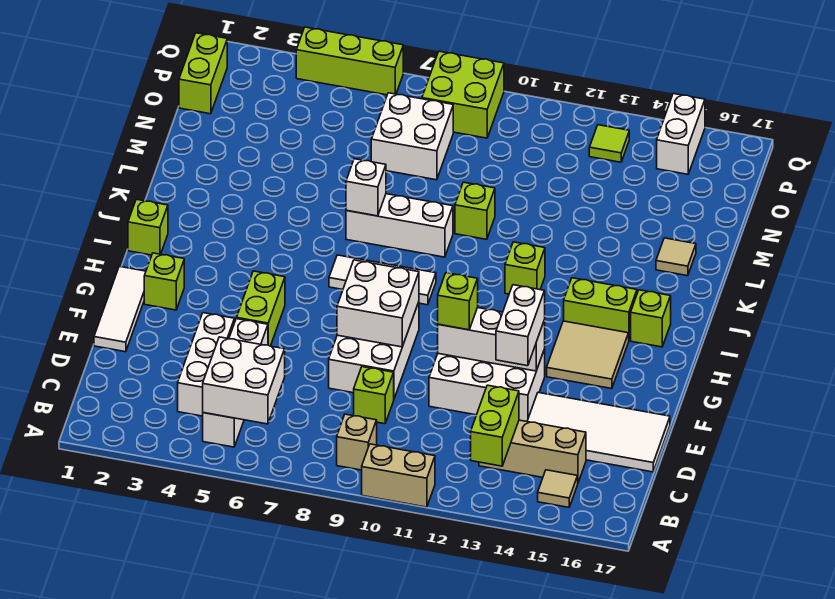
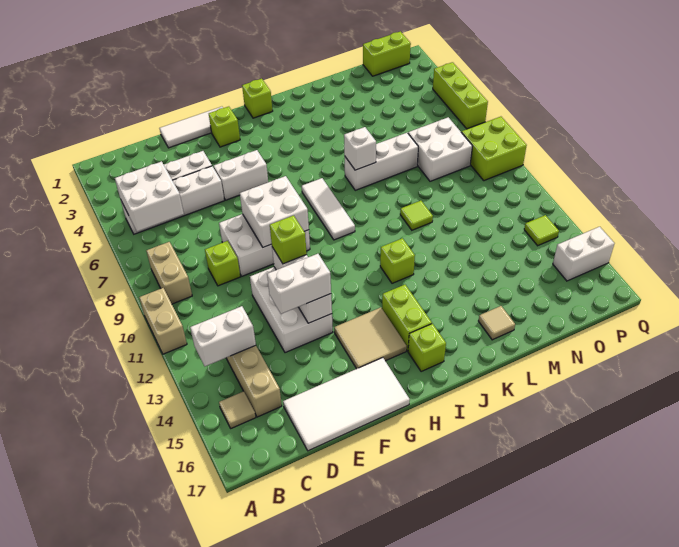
tan brick B9 level 1 -> tan brick B8:B9 level 1
lime brick B13:C13 level 2 -> white brick B13:C13 level 2
white tile D14:E17 level 1 -> white tile D16:G17 level 1
lime brick F5:G5 level 1 -> white brick F5:G5 level 1
white brick K7:K9 level 1 -> white brick K7:M7 level 1
lime brick L10 level 1 -> lime tile L10 level 1

